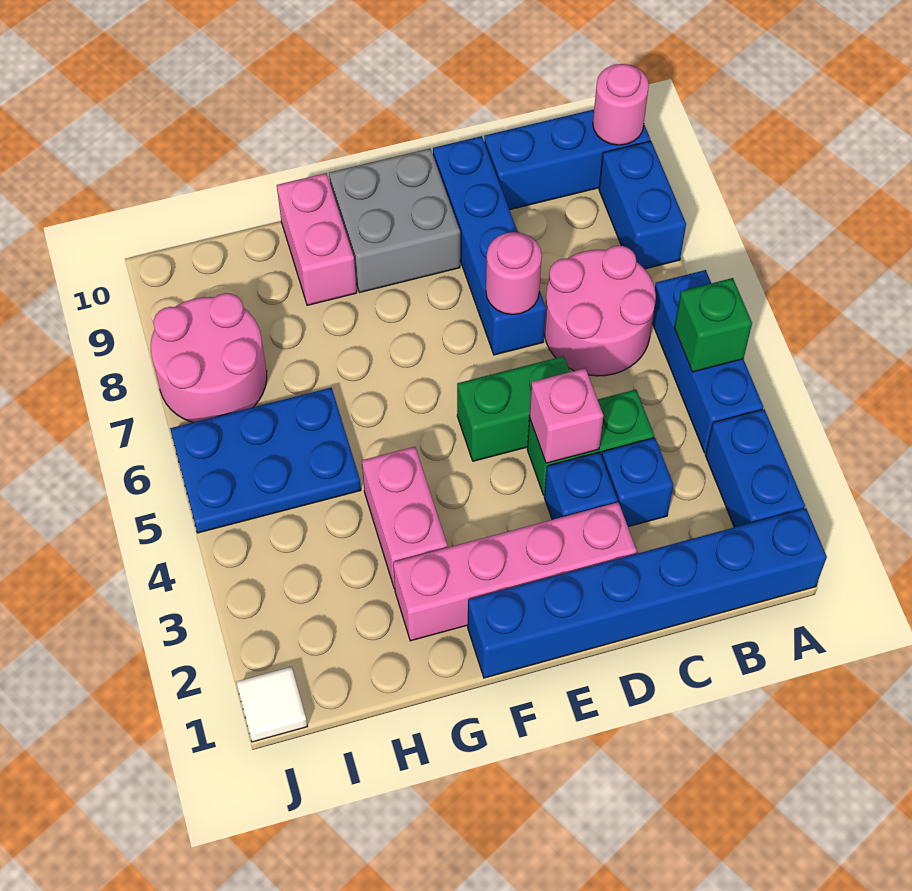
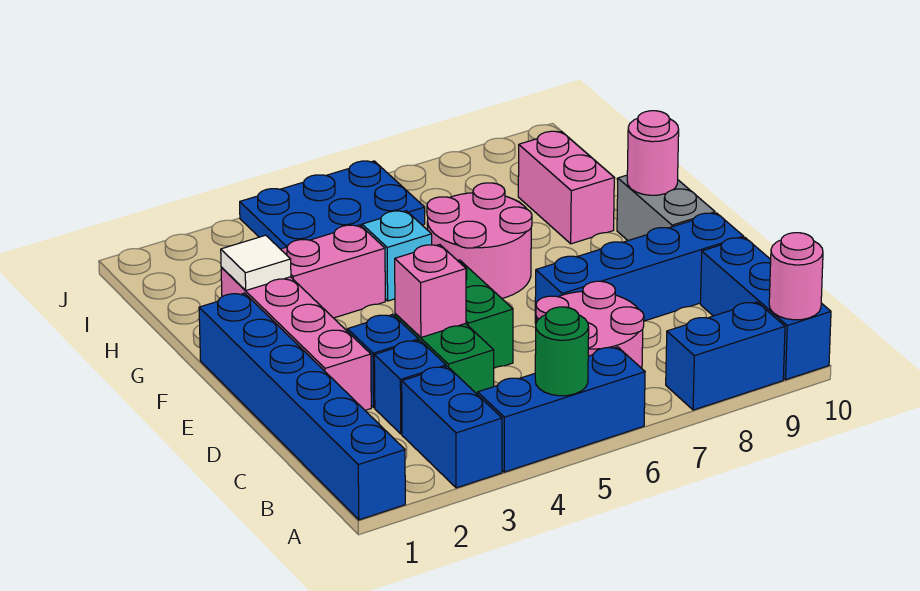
blue brick A2:A3 level 1 -> blue brick A3:B3 level 1
green brick A5 level 2 -> green round brick A5 level 2
pink round brick D7 level 2 -> pink round brick F10 level 2
grey brick E9:F10 level 1 -> grey brick E10:F10 level 1
none -> cyan brick G5 level 1
pink brick G9:G10 level 1 -> pink brick G9:H9 level 1
blue plate H5:J6 level 1 -> blue plate I4:J6 level 1
pink round brick I7:J8 level 1 -> pink round brick F6:G7 level 1
white tile J1 level 1 -> white tile G2 level 2

